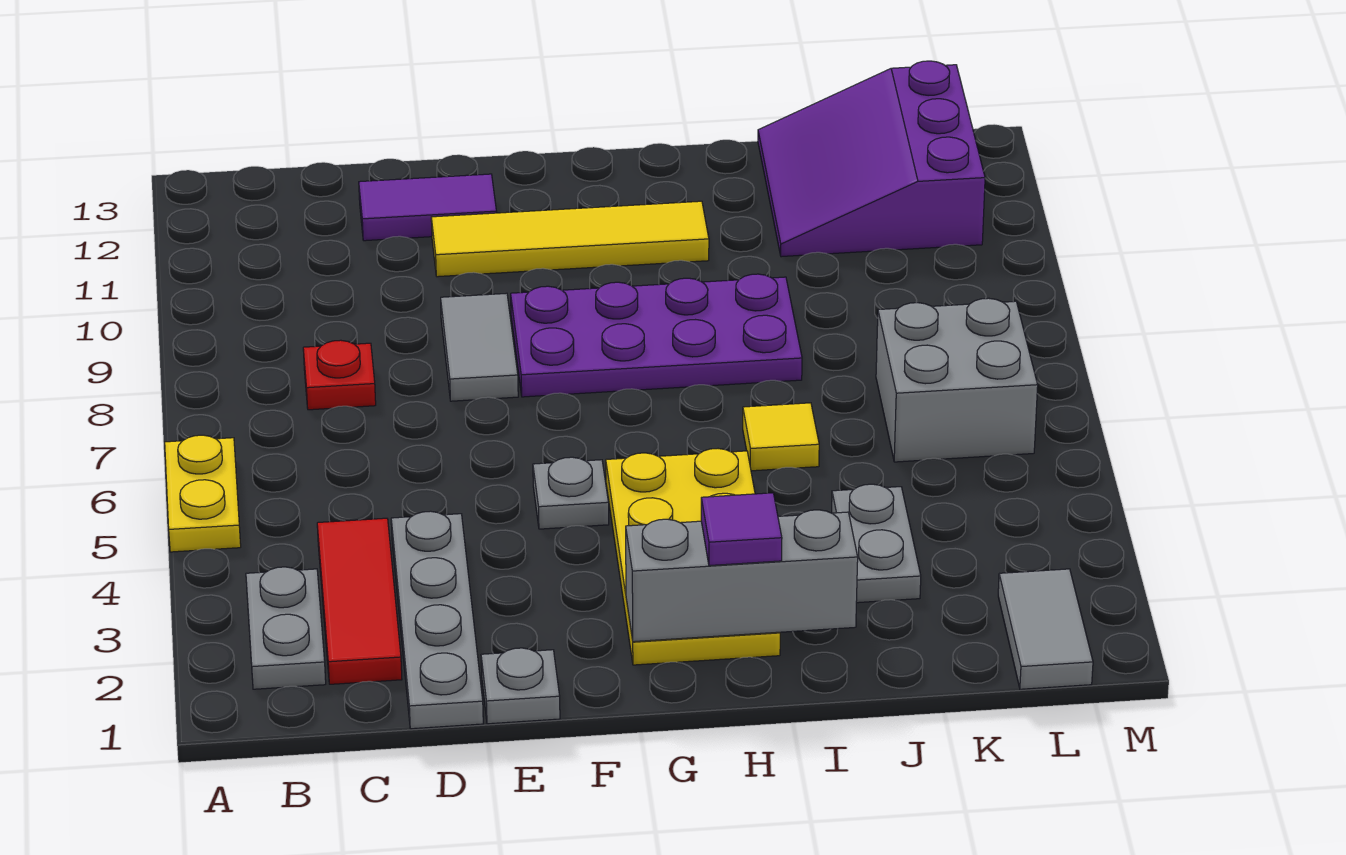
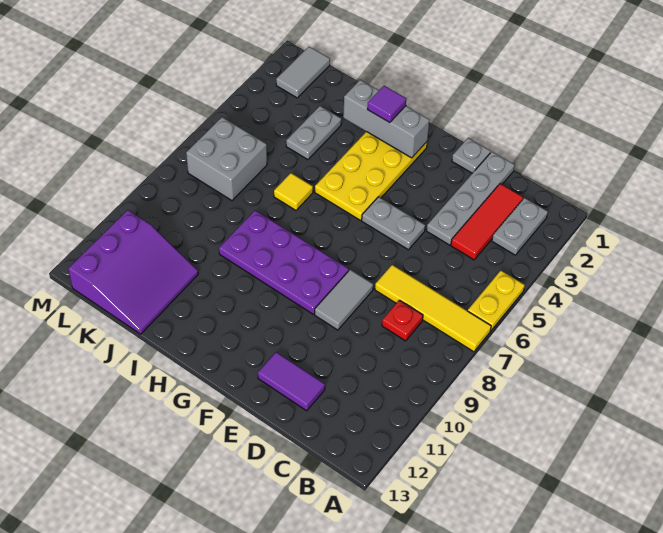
yellow tile E11:H11 level 1 -> yellow tile A7:D7 level 1
grey plate F5 level 1 -> grey plate E5:F5 level 1

